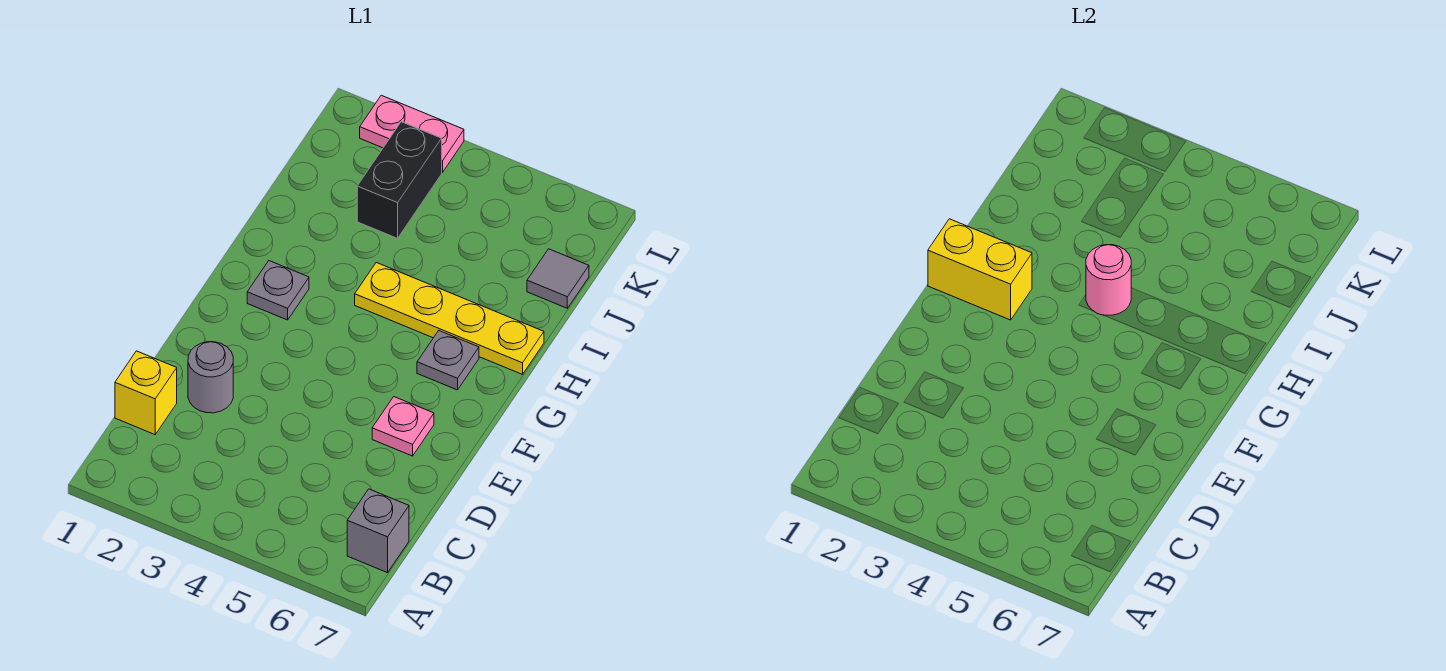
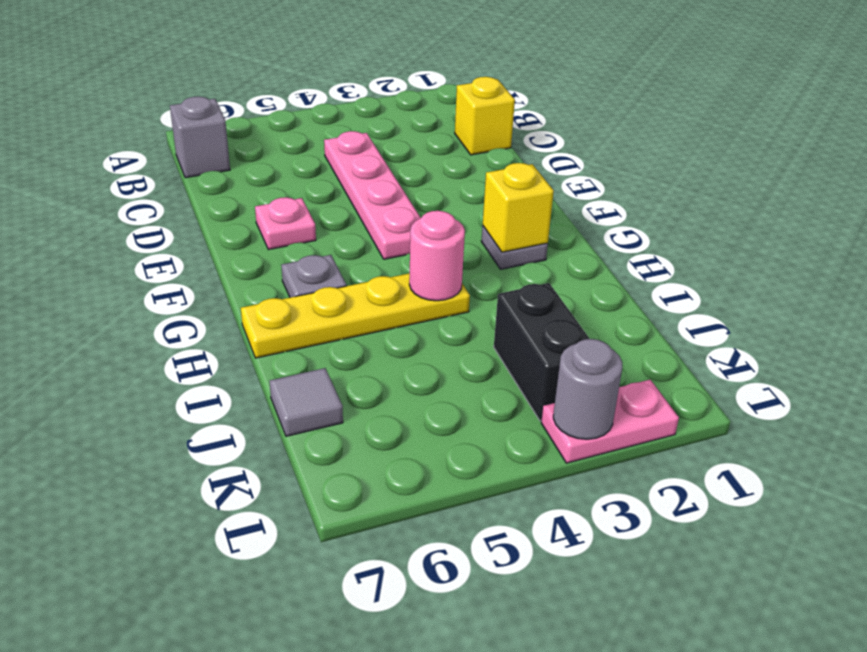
none -> pink plate C4:F4 level 1
grey round brick D2 level 1 -> grey round brick L3 level 2
yellow brick G1:G2 level 2 -> yellow brick G2 level 2

